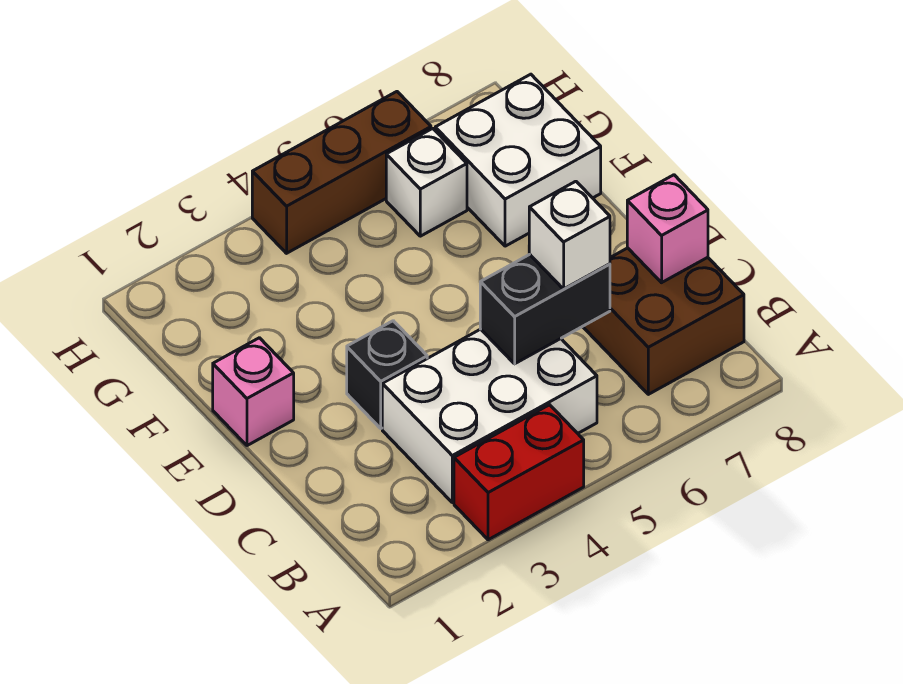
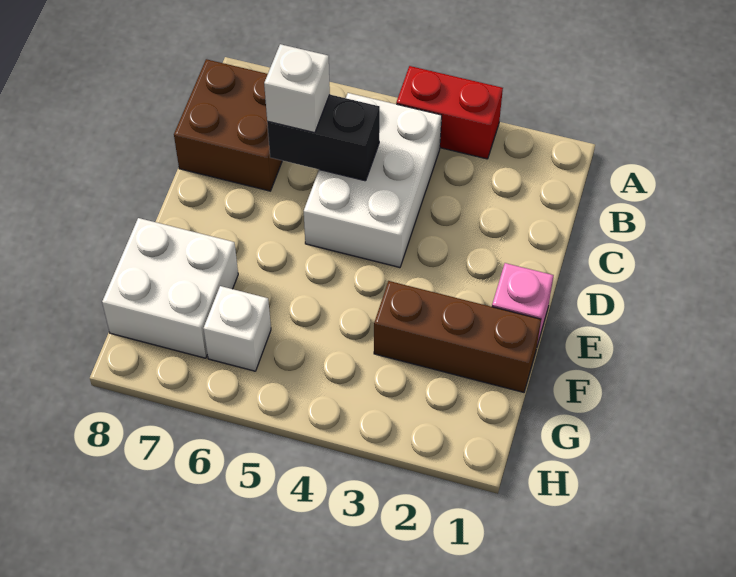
white brick B3:C5 level 1 -> white brick B4:D5 level 1
pink brick C8 level 2 -> none
black brick D3 level 1 -> none
brown brick H4:H6 level 1 -> brown brick F1:F3 level 1

